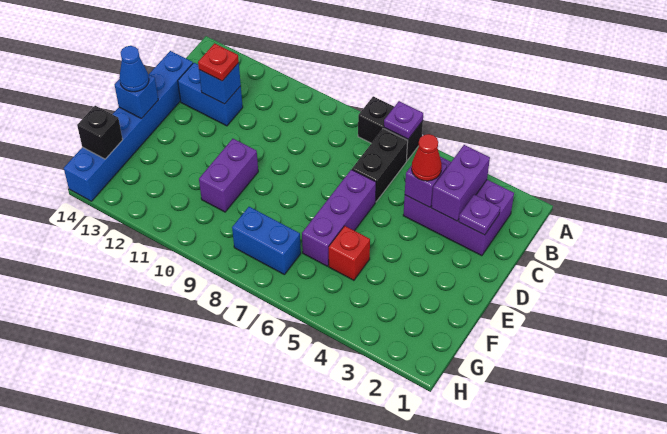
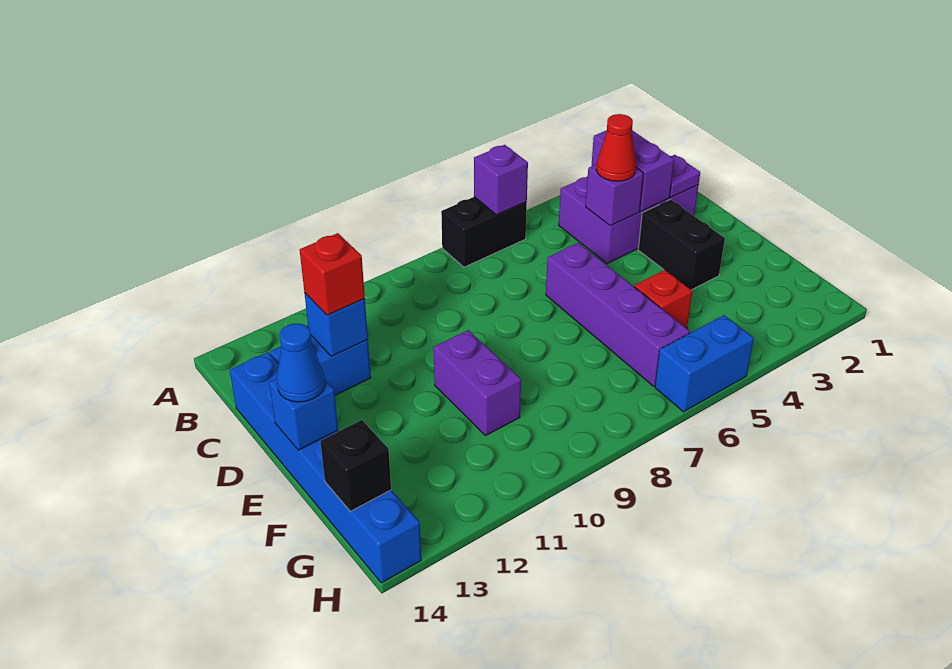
purple plate A6 level 2 -> purple brick A6 level 2
black brick B6:C6 level 1 -> black brick D3:E3 level 1
red plate C12 level 3 -> red brick C12 level 3
purple brick D6:F6 level 1 -> purple brick D6:G6 level 1
blue brick G7:G8 level 1 -> blue brick H5:H6 level 1

